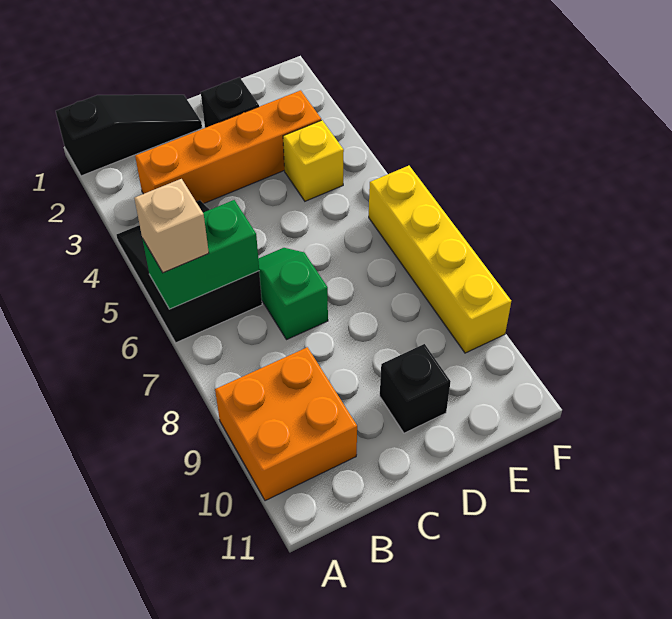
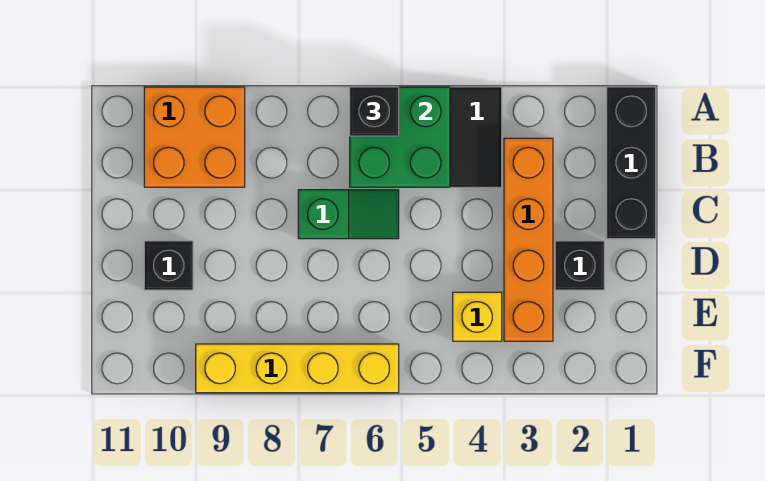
black slope A1:C1 level 1 top A -> black brick A1:C1 level 1
green brick A6:B6 level 2 -> green brick A5:B6 level 2
tan brick A6 level 3 -> black brick A6 level 3

